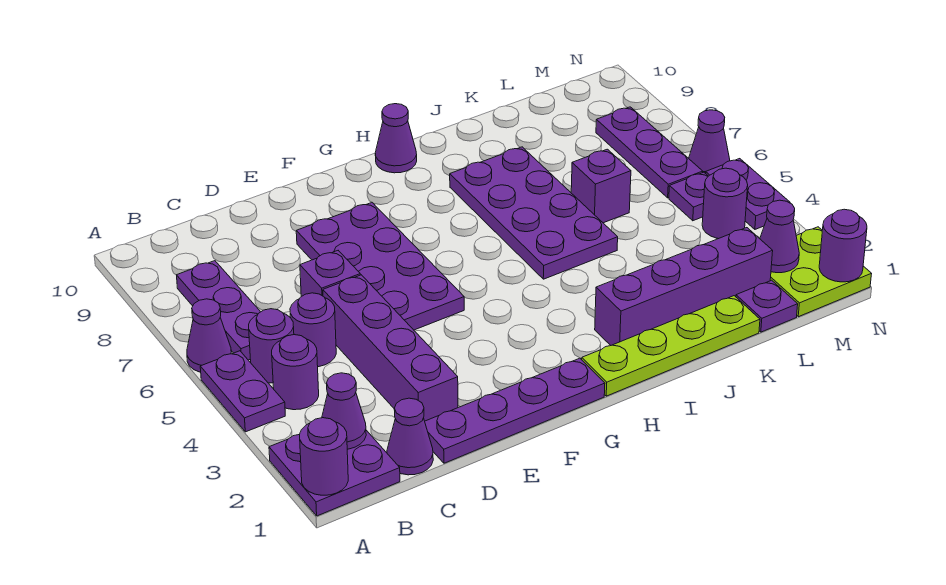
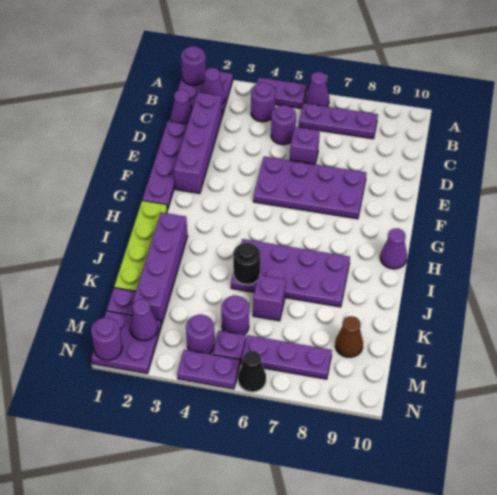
purple round brick B5 level 1 -> purple round brick L5 level 1
purple brick D2:D5 level 1 -> purple brick C2:F2 level 1
none -> black round brick J5 level 2
none -> brown cone L9 level 1
lime plate M1:N2 level 1 -> purple plate M1:N2 level 1
purple cone N6 level 1 -> black cone N6 level 1

